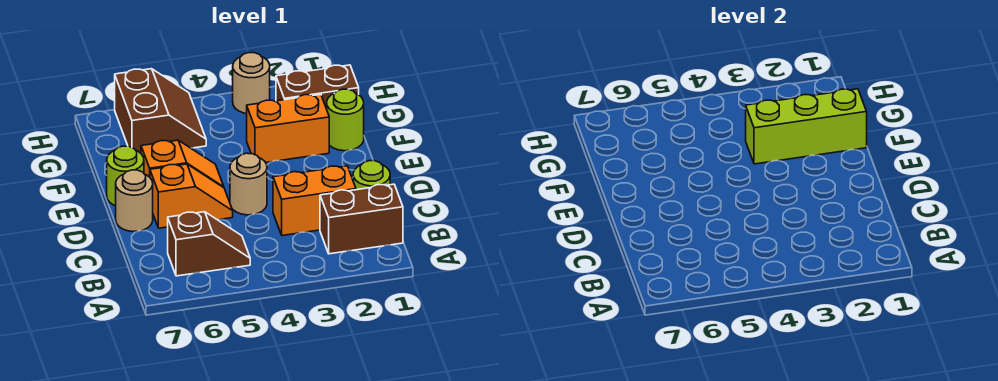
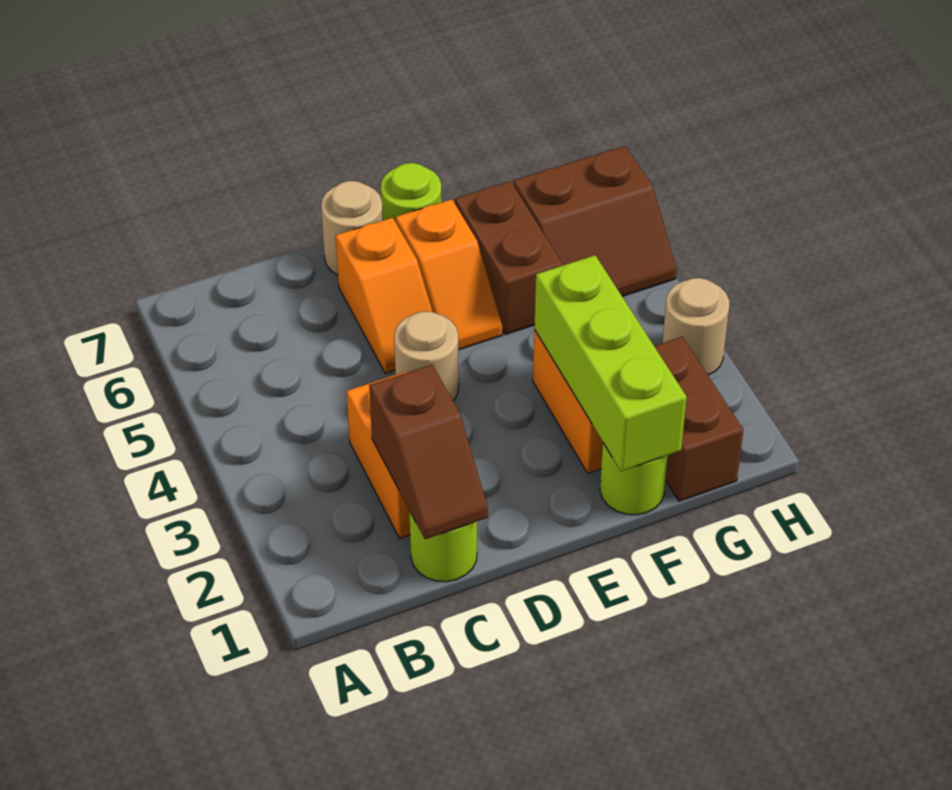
brown brick B1:B2 level 1 -> brown brick F5:F6 level 1
brown slope B5:B6 level 1 top 6 -> brown slope C1:C2 level 2 top 2

